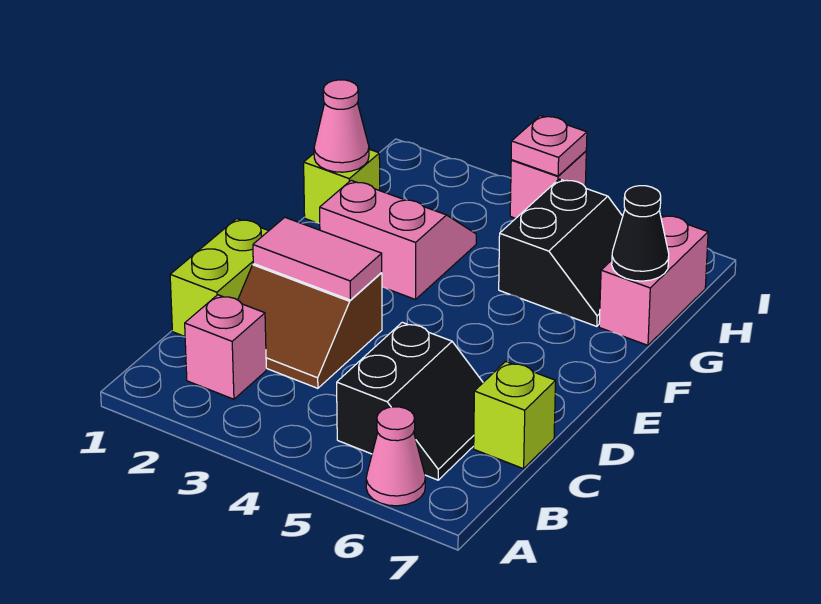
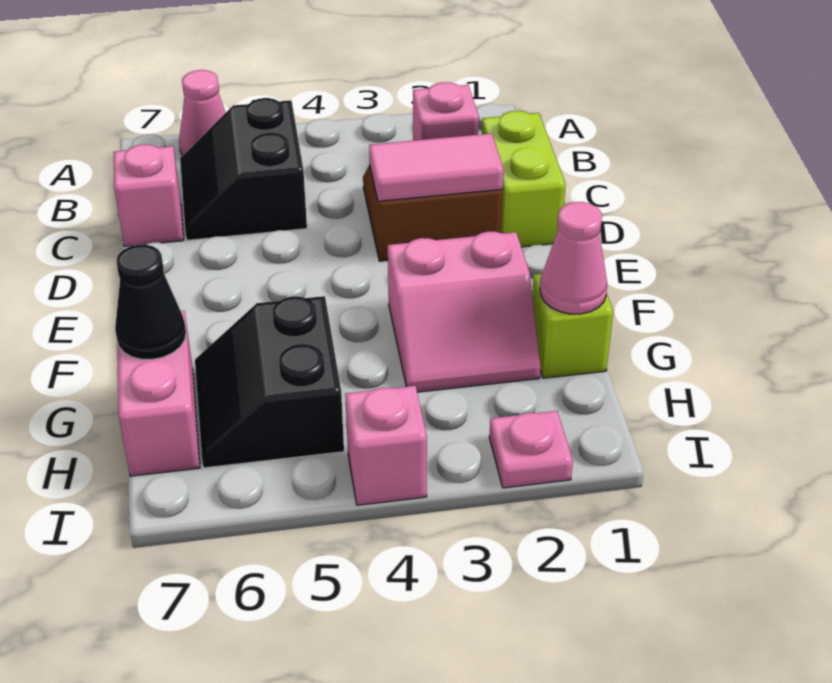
lime brick C7 level 1 -> pink brick C7 level 1
pink plate I4 level 2 -> pink plate I2 level 1

